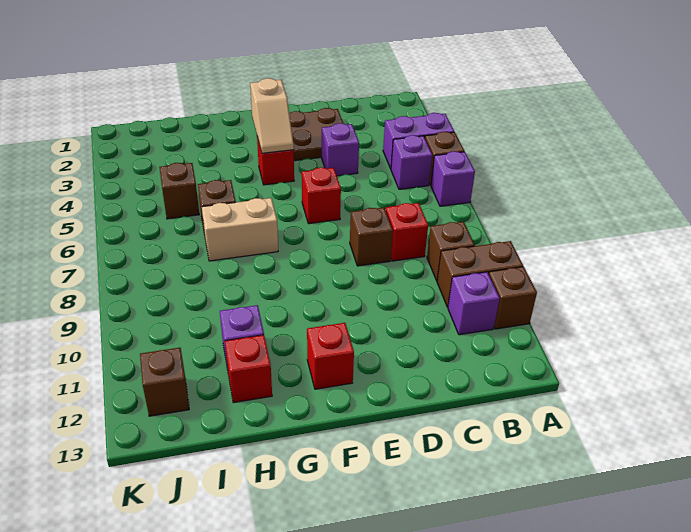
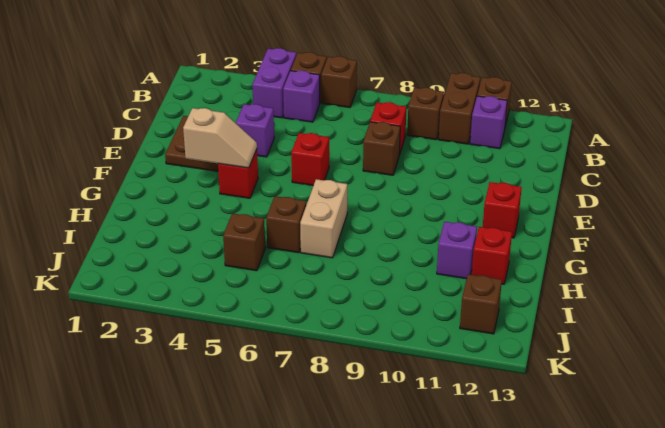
purple brick A6 level 1 -> brown brick A6 level 1

